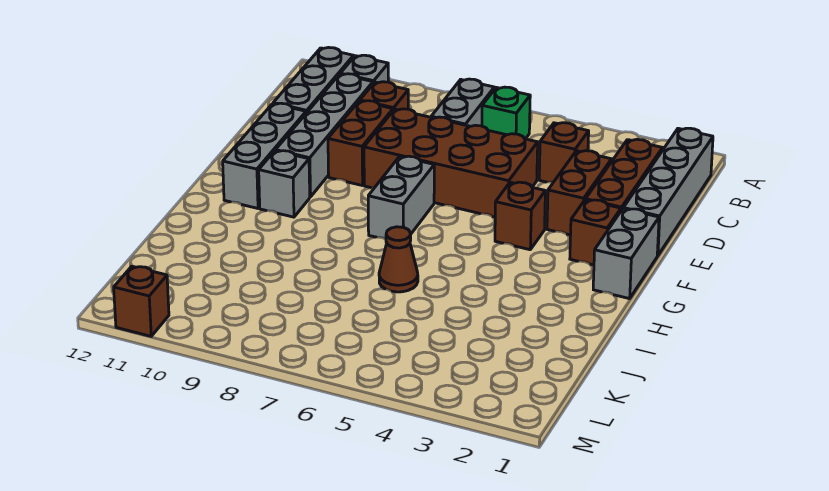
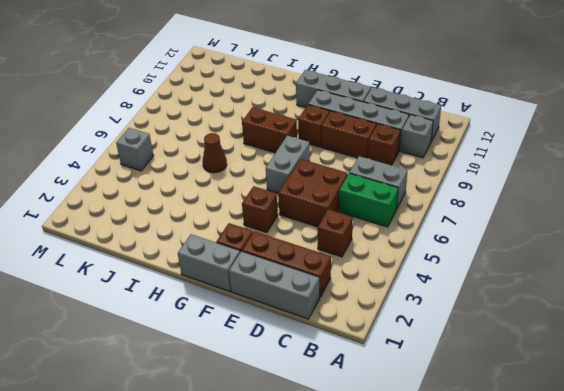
grey brick B1:E1 level 1 -> grey brick C1:E1 level 1
green brick B6 level 1 -> green brick B6:C6 level 1
brown brick D3:E3 level 1 -> brown brick G8:H8 level 1
brown brick D5:E8 level 1 -> brown brick D5:E6 level 1
grey brick F7:G7 level 1 -> grey brick F6:F7 level 1
grey brick G10 level 1 -> grey brick L5 level 1
brown brick M11 level 1 -> brown brick F9 level 1

